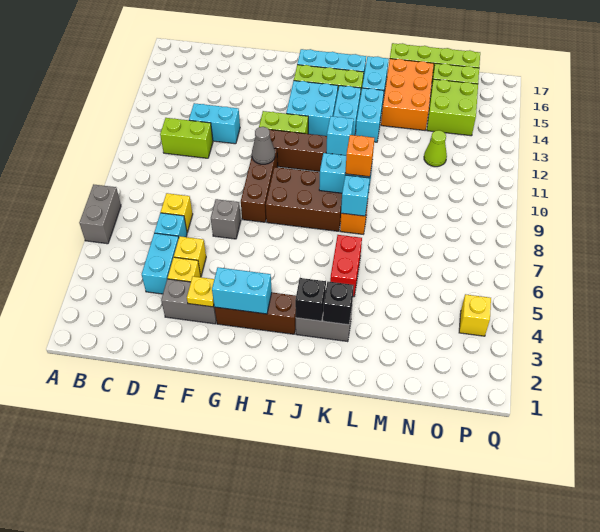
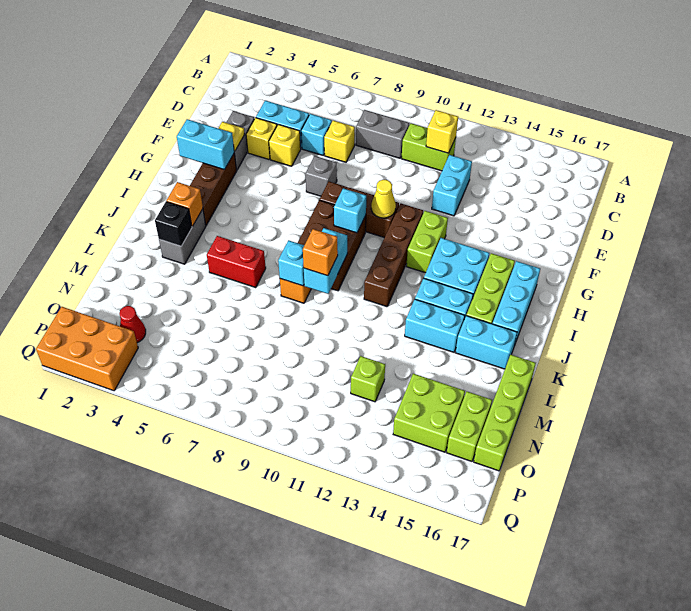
grey brick A6:A7 level 1 -> grey brick C8:C9 level 1
lime brick C11:D11 level 1 -> lime brick C10:C11 level 1
cyan brick G3:H3 level 2 -> cyan brick G2:G3 level 2
grey cone G10 level 2 -> yellow cone G10 level 2
black brick J3 level 2 -> orange brick J3 level 2
cyan brick J11 level 2 -> cyan brick H9 level 2
orange brick L14:M16 level 1 -> orange brick P1:Q3 level 1
lime cone N12 level 1 -> lime brick N12 level 1
none -> red cone O3 level 1
yellow brick P4 level 1 -> yellow brick C11 level 2

